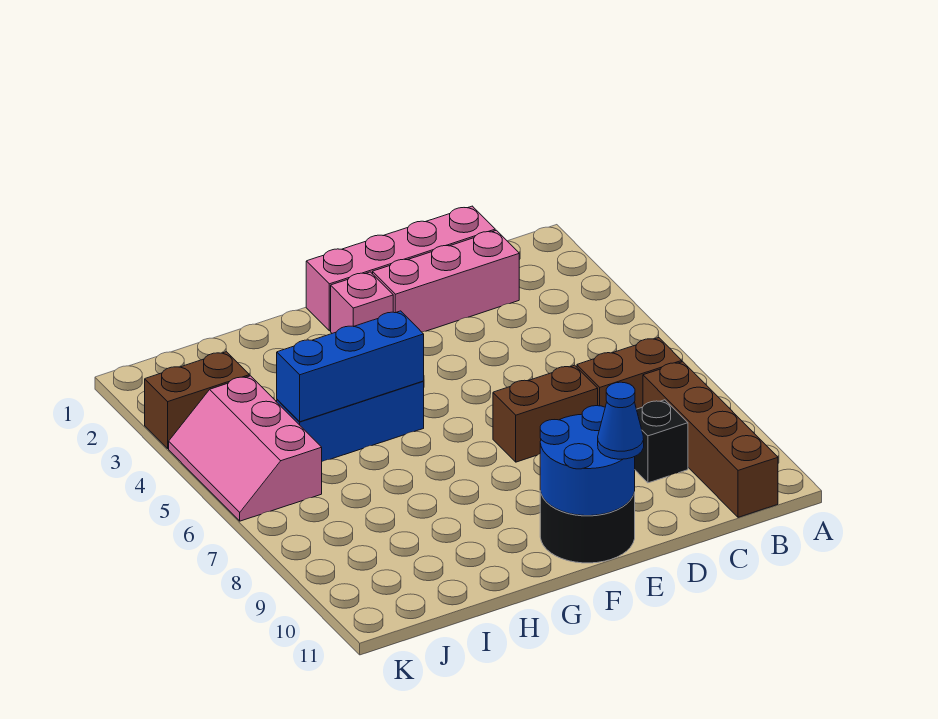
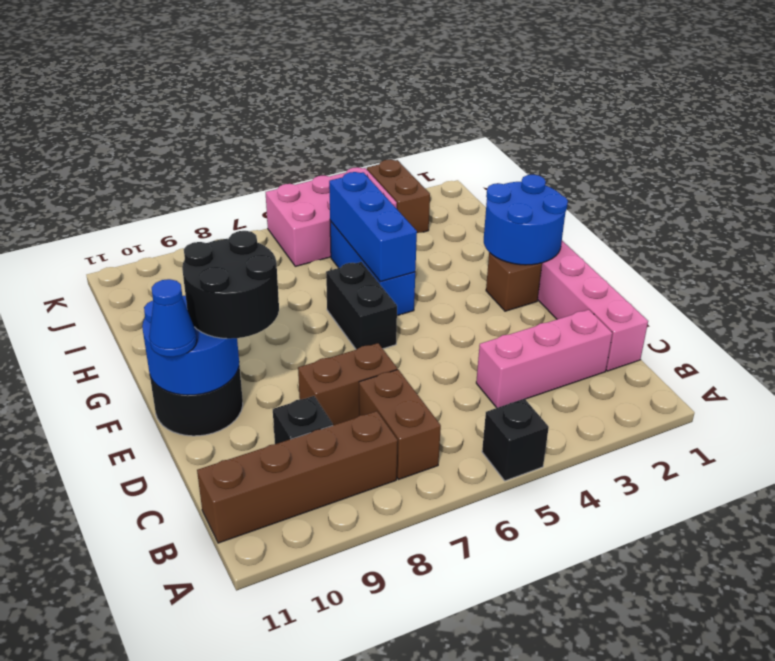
none -> black brick A5 level 1
pink brick C2:E2 level 1 -> pink brick C2:C4 level 1
brown brick D7:E7 level 1 -> brown brick D7:D8 level 1
none -> black round brick E9:F10 level 3
none -> blue round brick F1:G2 level 2
pink brick F2 level 1 -> brown brick F2 level 1
none -> black brick F6:G6 level 1
pink slope J4:K6 level 1 top J -> pink brick J4:K6 level 1

